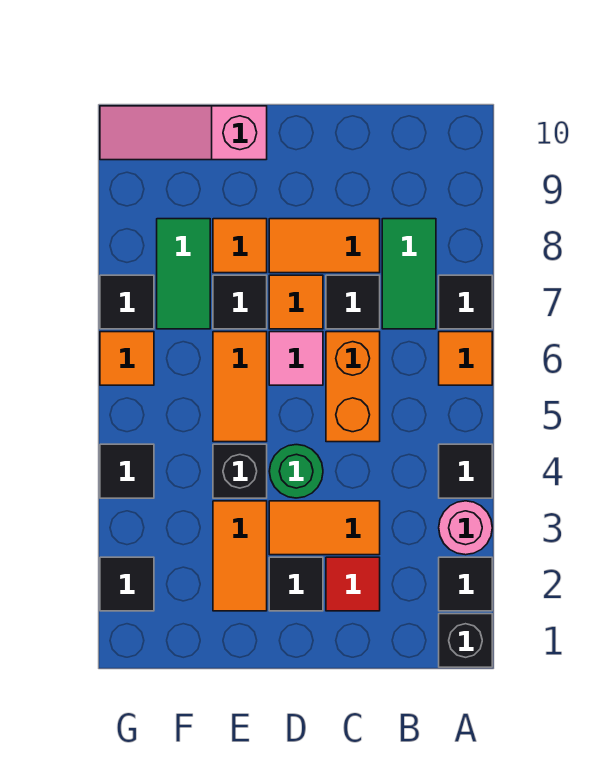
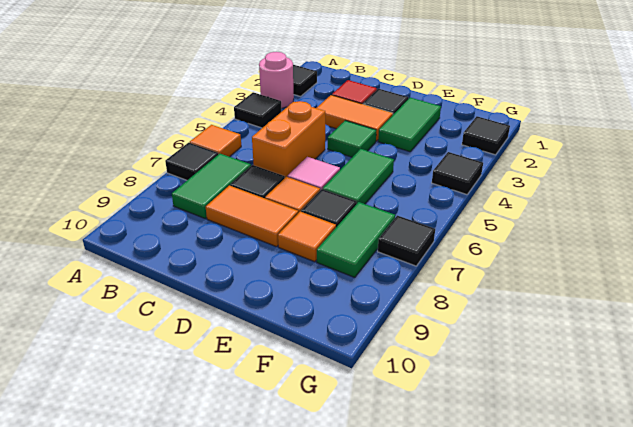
black brick A1 level 1 -> none
green round brick D4 level 1 -> green tile D4 level 1
orange tile E2:E3 level 1 -> green tile E2:E3 level 1
black brick E4 level 1 -> none
orange tile E5:E6 level 1 -> green tile E5:E6 level 1
pink slope E10:G10 level 1 top E -> none
orange tile G6 level 1 -> none

